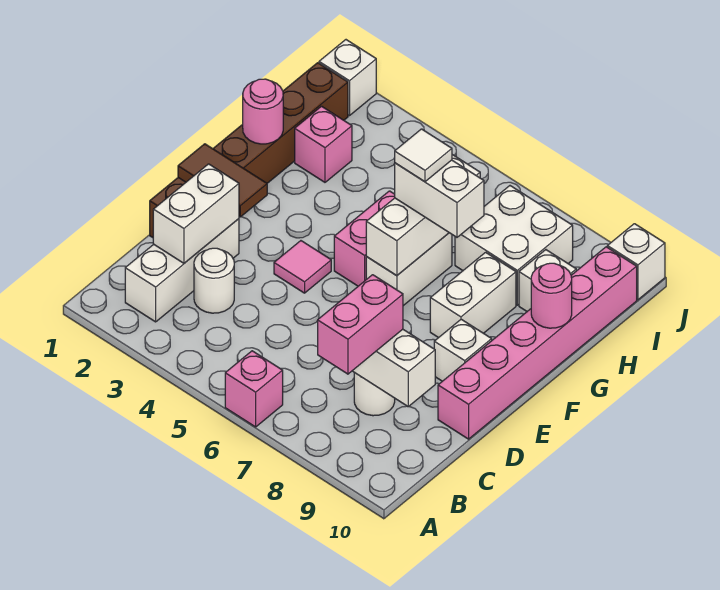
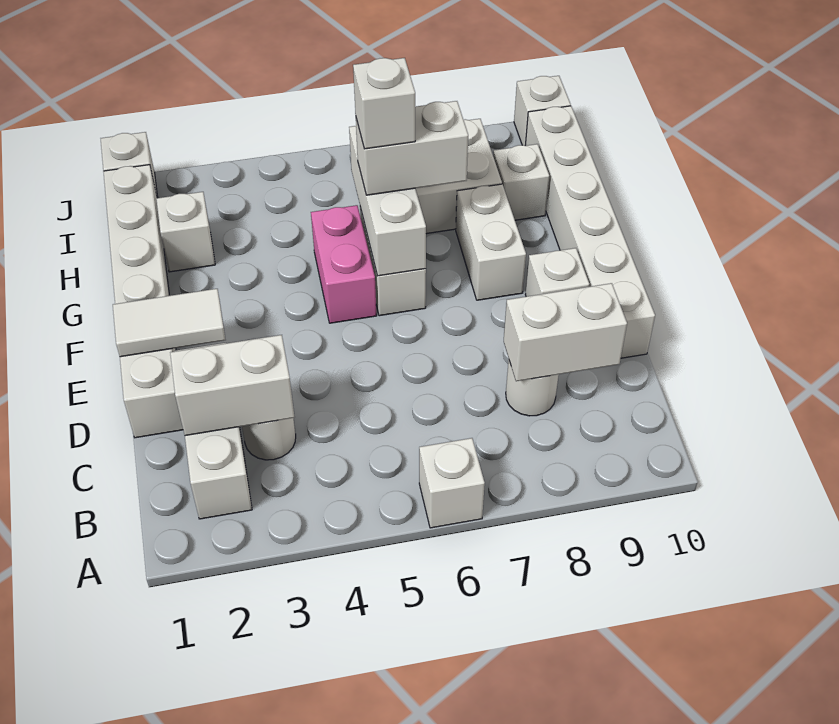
pink brick A6 level 1 -> white brick A6 level 1
pink brick B8:C8 level 3 -> none
white brick C2:D2 level 2 -> white brick C2:C3 level 2
brown brick D1:I1 level 1 -> white brick D1:I1 level 1
pink brick D10:I10 level 1 -> white brick D10:I10 level 1
brown tile E1:E2 level 2 -> white tile E1:E2 level 2
pink tile E4 level 1 -> none
pink round brick G1 level 2 -> none
white tile G6 level 4 -> white brick G6 level 4
pink round brick G10 level 2 -> none
pink brick H2 level 1 -> white brick H2 level 1

